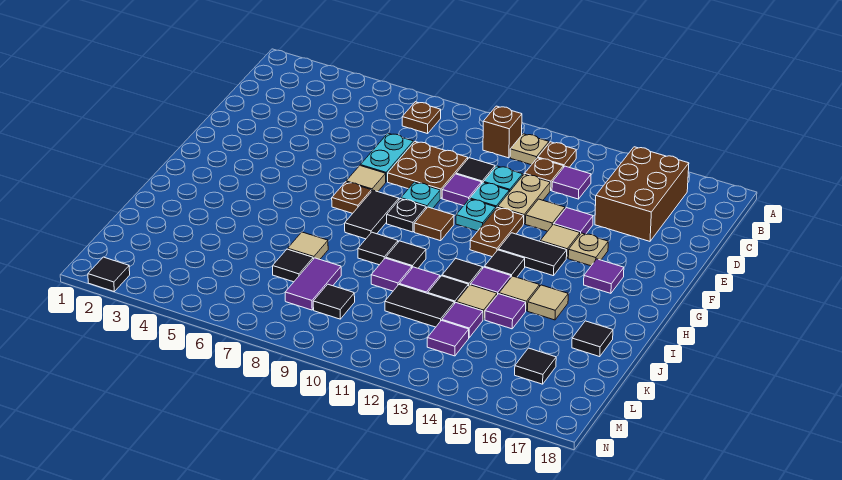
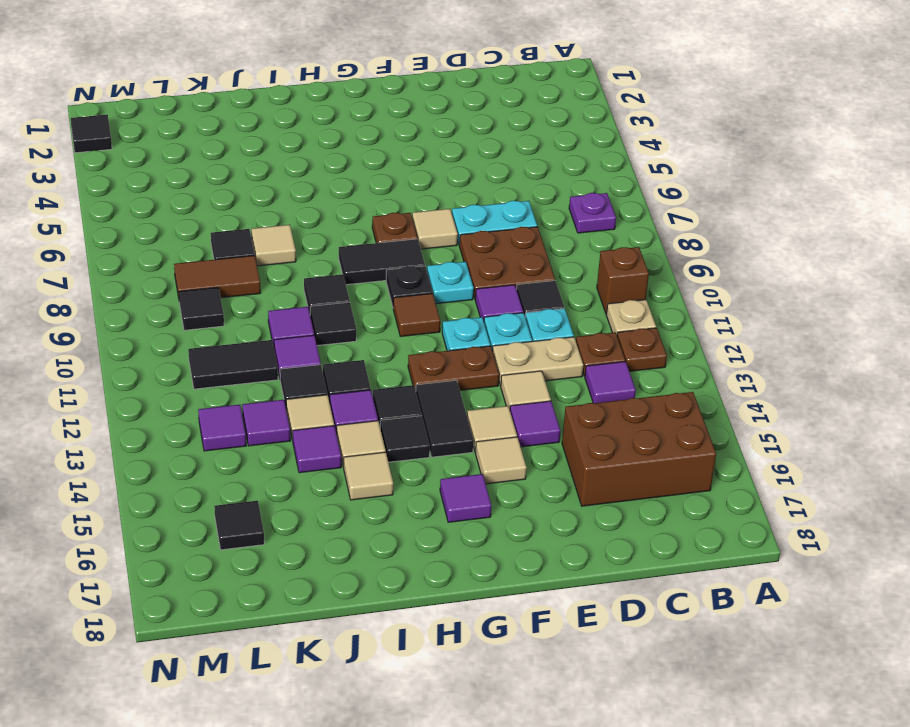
brown plate B7 level 1 -> purple plate B7 level 1
tan plate F15 level 1 -> tan tile F15 level 1
black tile J17 level 1 -> black tile H14 level 1
purple tile K8:L8 level 1 -> brown tile K8:L8 level 1
black tile K11:K12 level 1 -> black tile K11:L11 level 1

